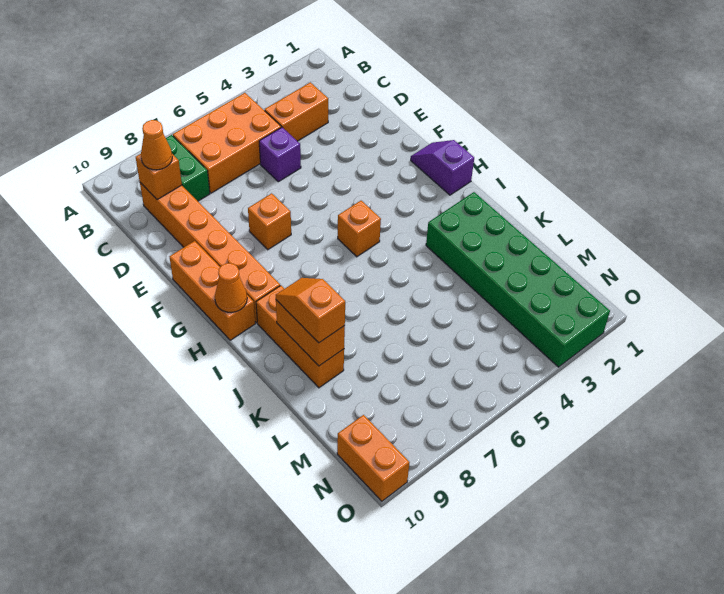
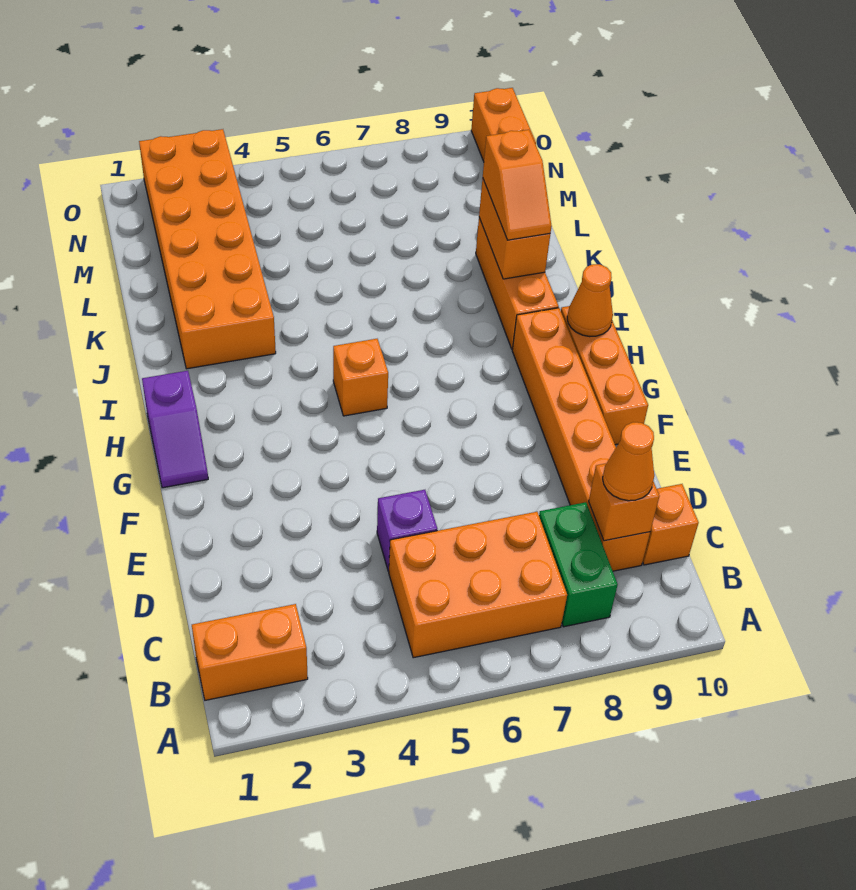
orange brick C3:C4 level 1 -> orange brick B1:B2 level 1
orange brick F7 level 1 -> orange brick C10 level 1
green brick J2:O3 level 1 -> orange brick J2:O3 level 1

